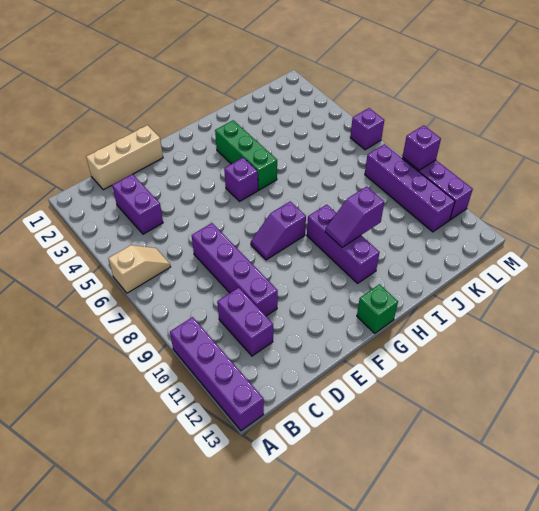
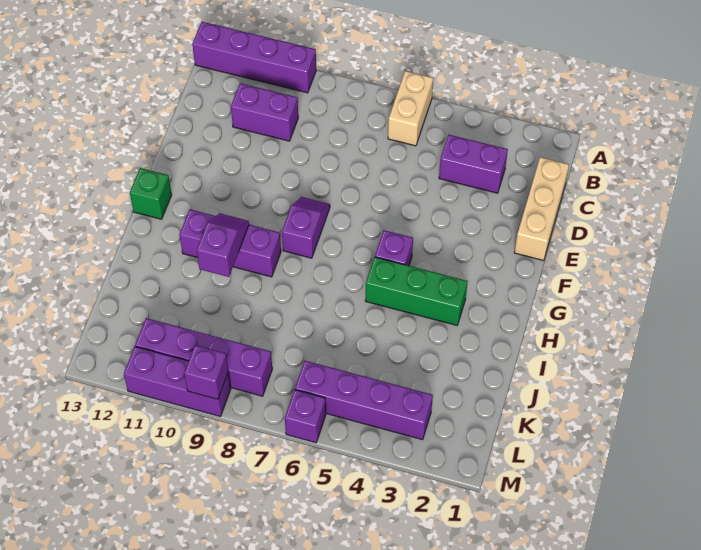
tan slope A6:B6 level 1 top A -> tan brick A6:B6 level 1
purple brick D7:D10 level 1 -> purple brick L3:L6 level 1

